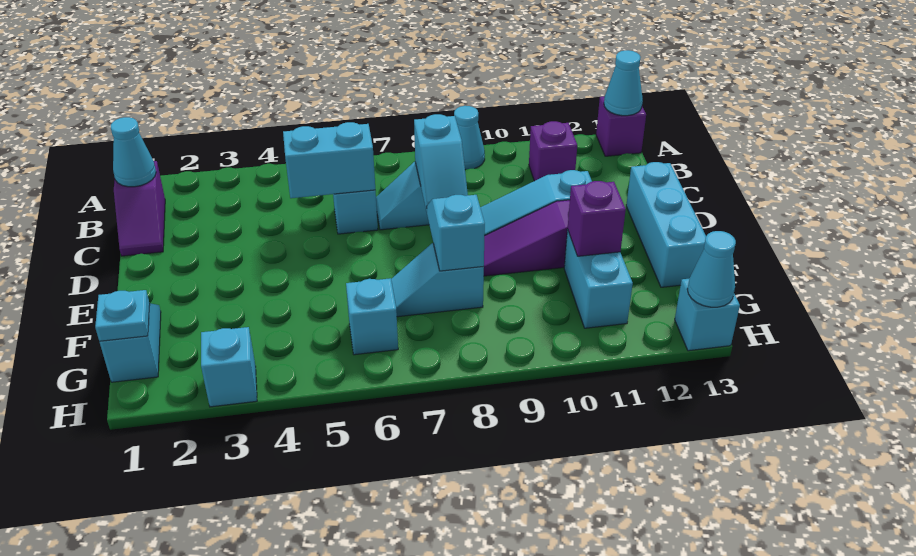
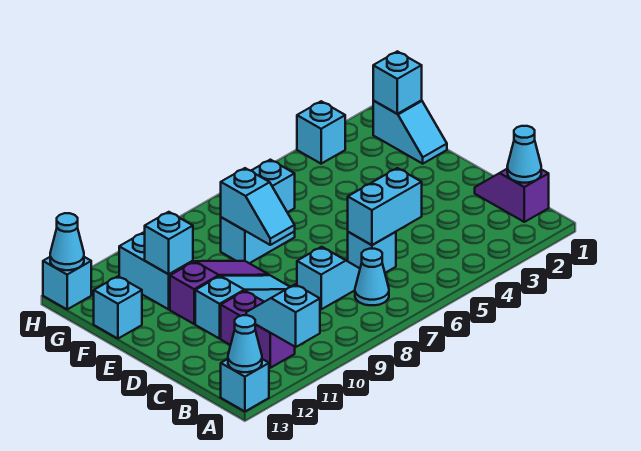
cyan cone A9 level 1 -> cyan cone B7 level 1
purple brick A13 level 1 -> cyan brick A13 level 1
purple brick B11 level 1 -> purple brick B11:C11 level 1
cyan slope C8:D8 level 2 top C -> cyan slope A11:B11 level 2 top A
cyan brick D13:F13 level 1 -> cyan brick F13 level 1
purple brick F11 level 2 -> cyan brick F11 level 2
cyan plate G1 level 2 -> cyan brick G1 level 2

